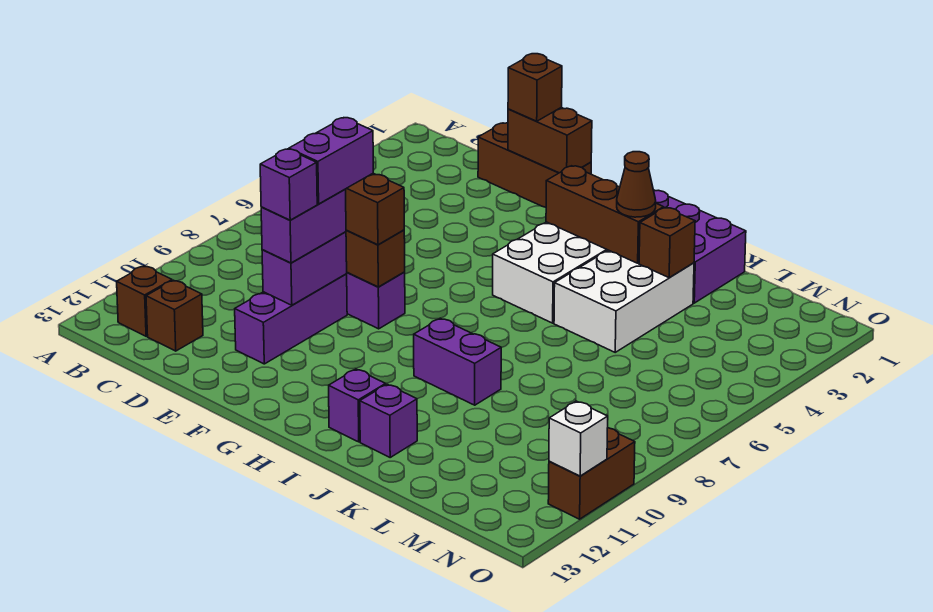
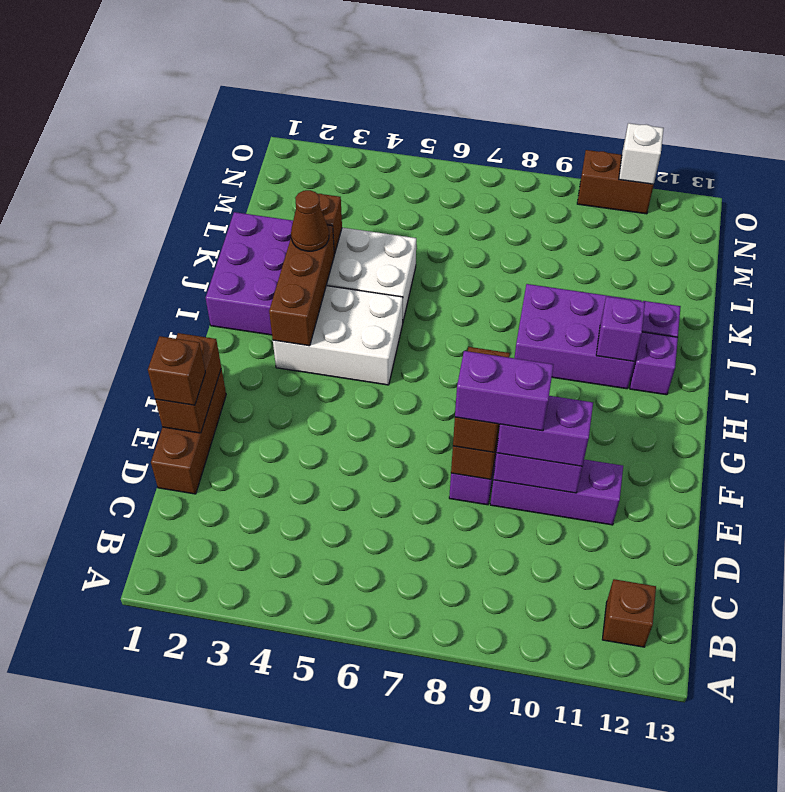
brown brick C12 level 1 -> none
purple brick E10 level 4 -> purple brick I11 level 2
purple brick I9:J9 level 1 -> purple brick I9:J11 level 1

